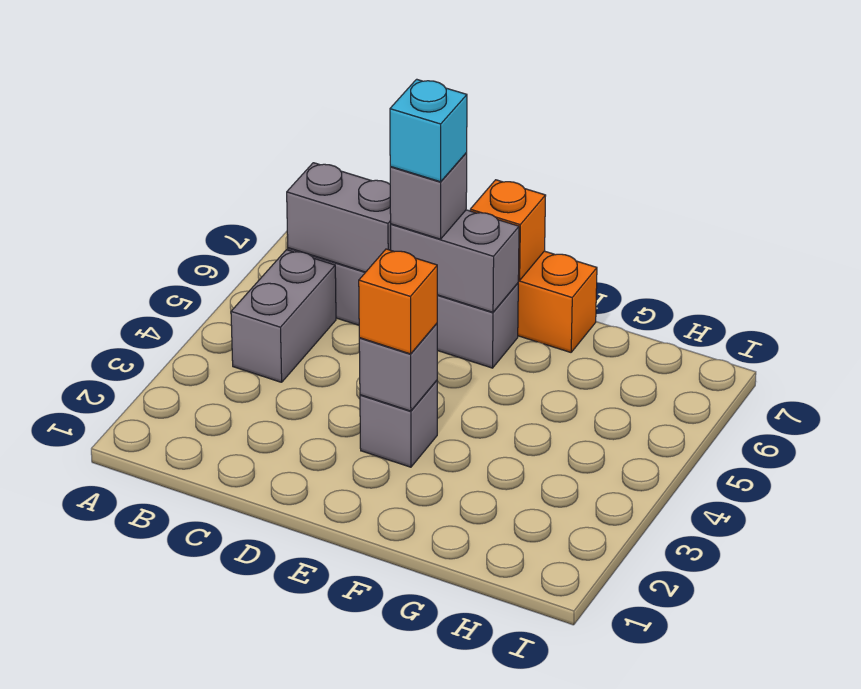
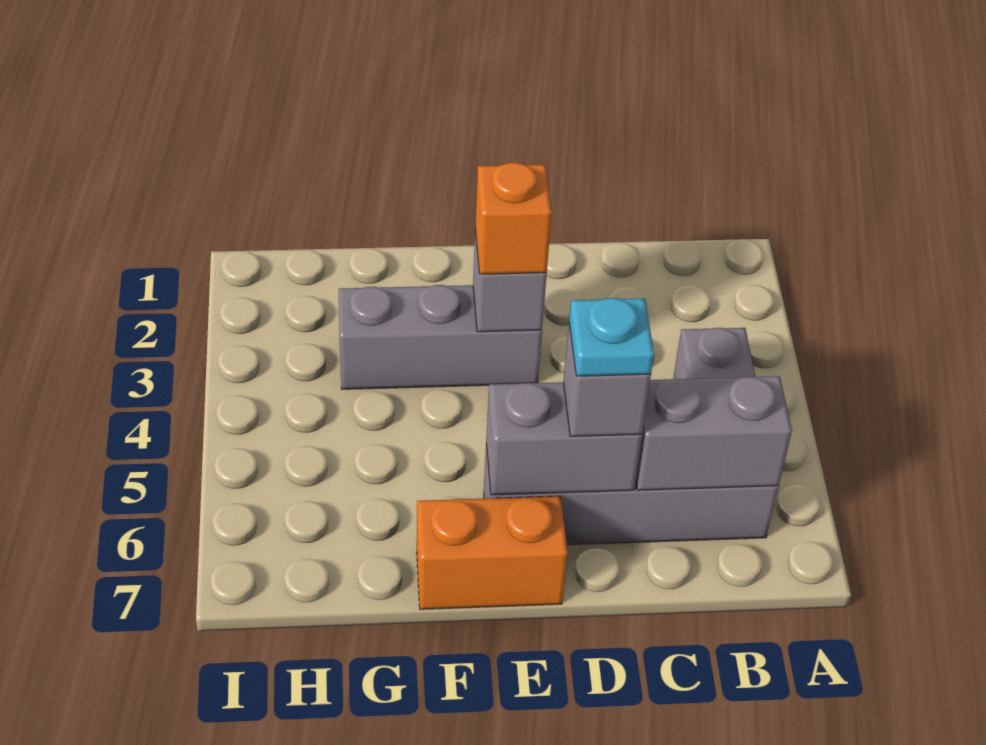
cyan brick D6 level 4 -> cyan plate D6 level 4
grey brick E3 level 1 -> grey brick E3:G3 level 1
orange brick E7 level 2 -> none

